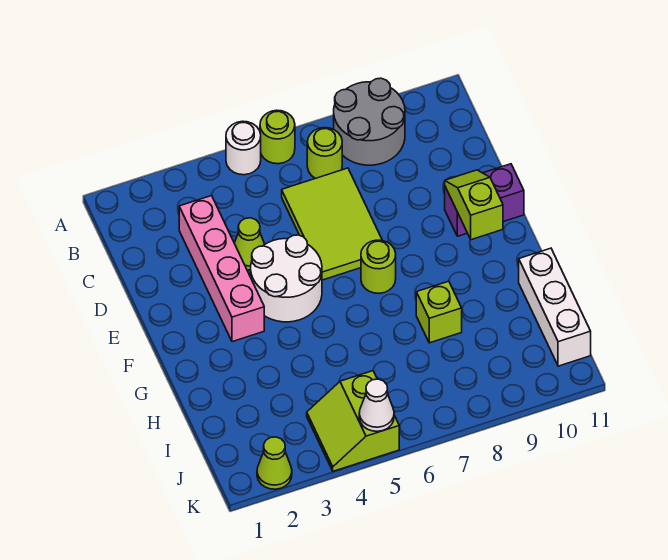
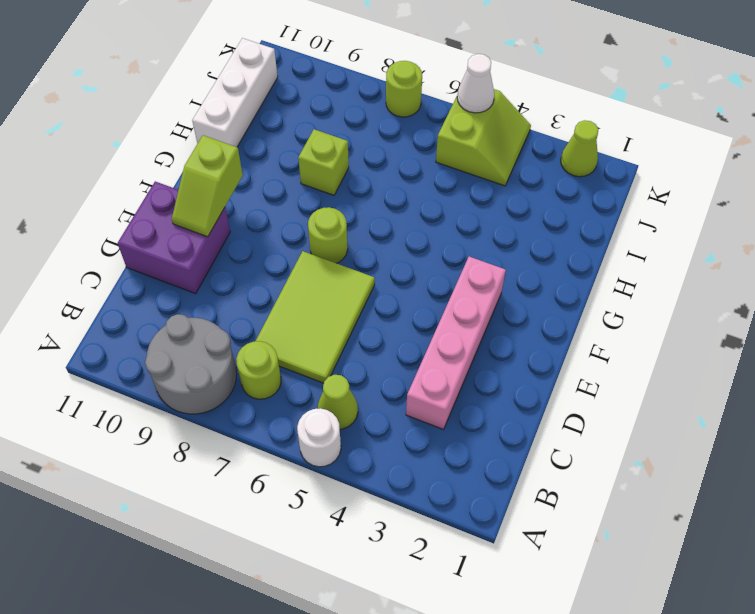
lime round brick A6 level 1 -> lime round brick K7 level 1
lime cone D4 level 1 -> lime cone B5 level 1
white round brick E4:F5 level 1 -> none
purple brick E10:E11 level 1 -> purple brick D10:E11 level 1

